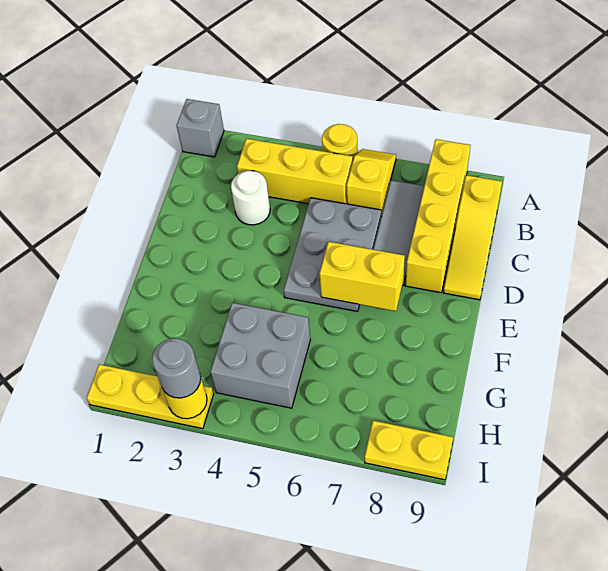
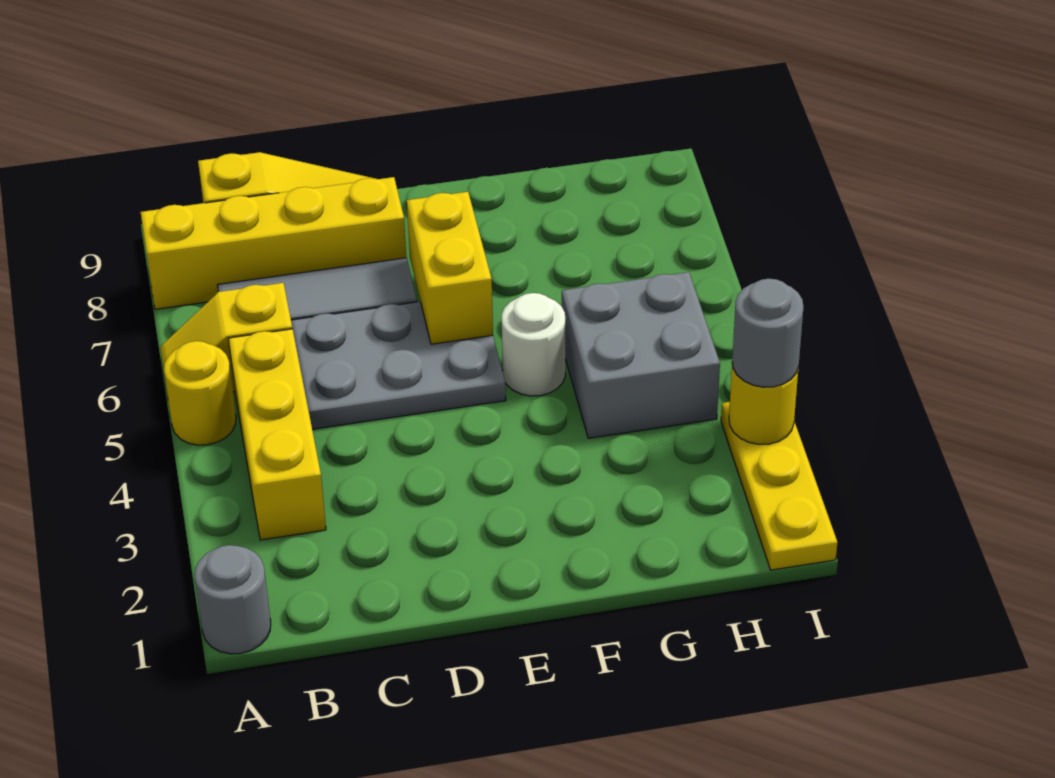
grey brick A1 level 1 -> grey round brick A1 level 1
white round brick C3 level 1 -> white round brick F5 level 1
yellow plate I8:I9 level 1 -> none

